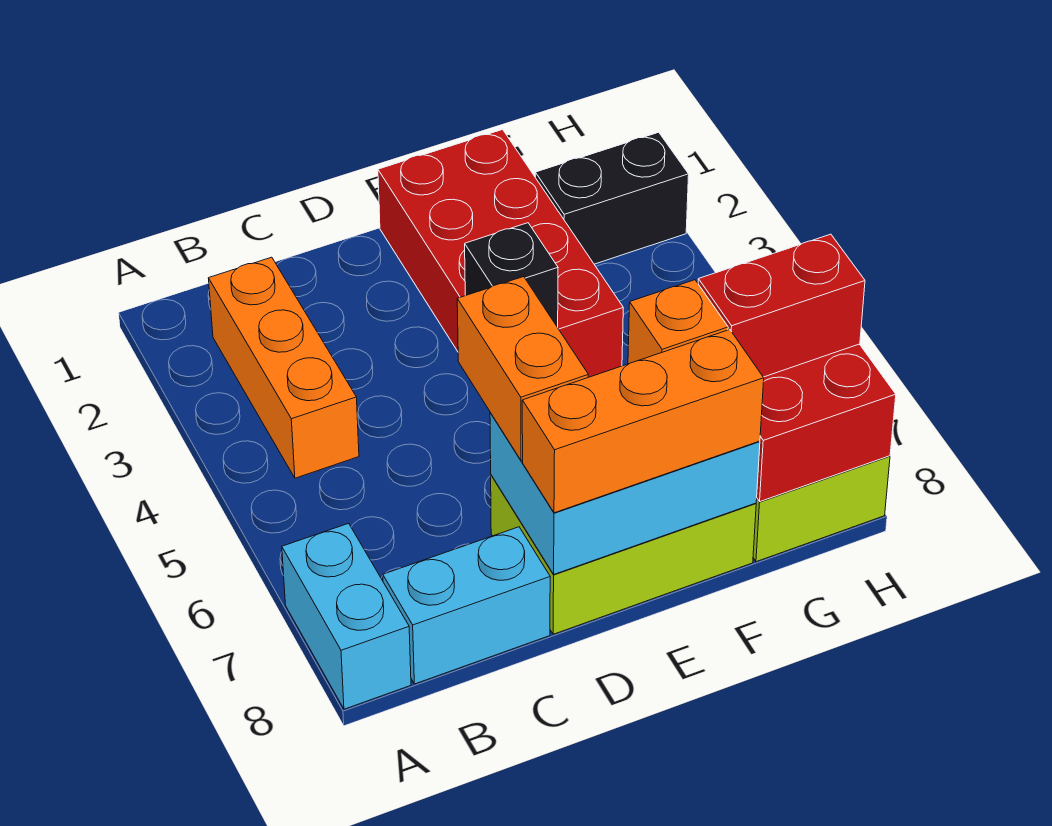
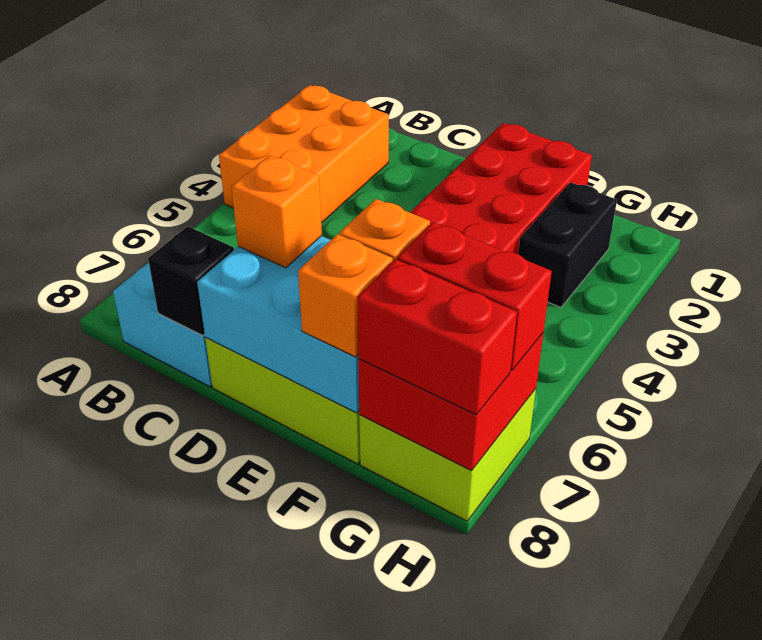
cyan brick A7:A8 level 1 -> none
orange brick B2:B4 level 1 -> orange brick A2:B4 level 1
orange brick D6:D7 level 3 -> orange brick D7 level 3
orange brick D8:F8 level 3 -> orange brick F8 level 3
black brick E4 level 2 -> black brick C8 level 2
black brick G2:H2 level 1 -> black brick G2:G3 level 1
none -> red brick G8:H8 level 3

